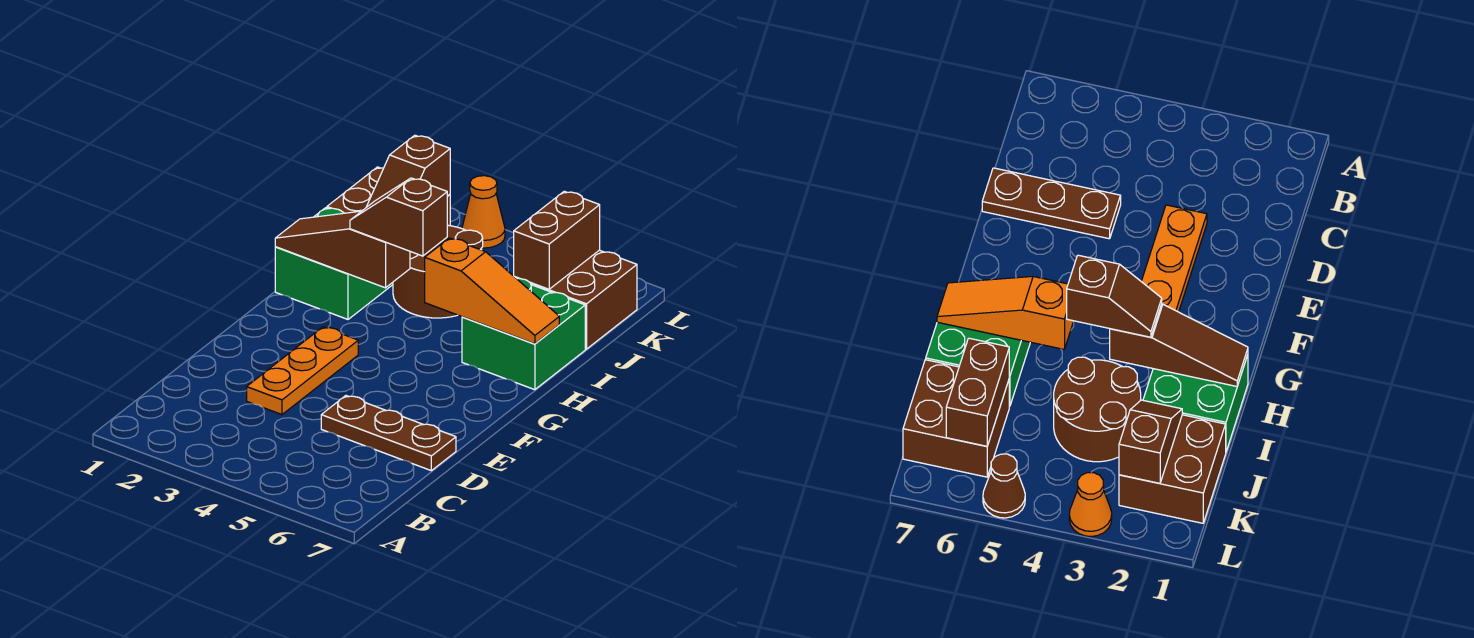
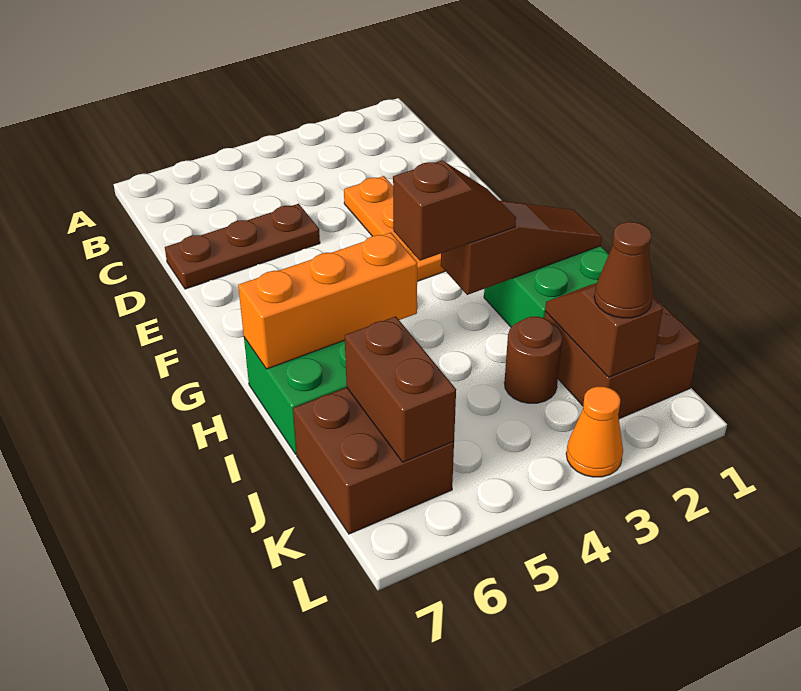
orange slope H5:H7 level 2 top 5 -> orange brick H5:H7 level 2
brown round brick I3:J4 level 1 -> brown round brick J3 level 1
brown cone L5 level 1 -> brown cone K2 level 3

